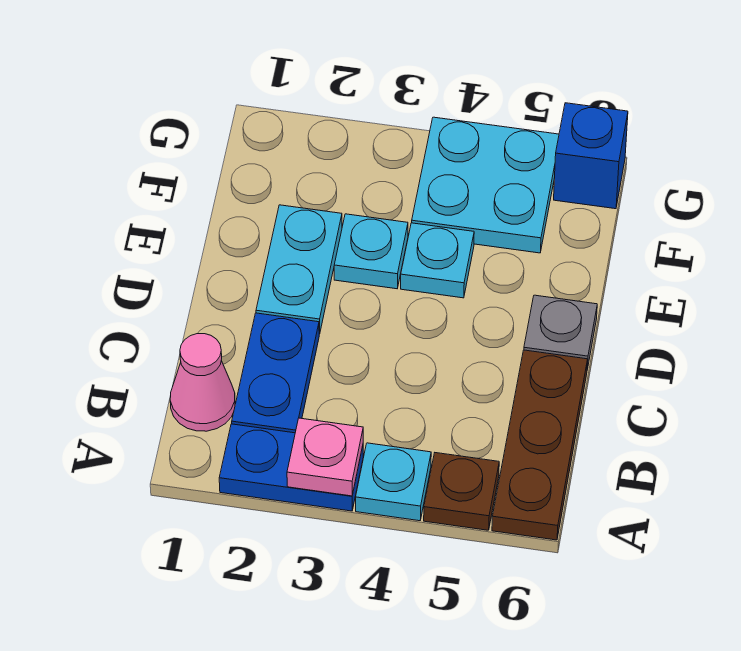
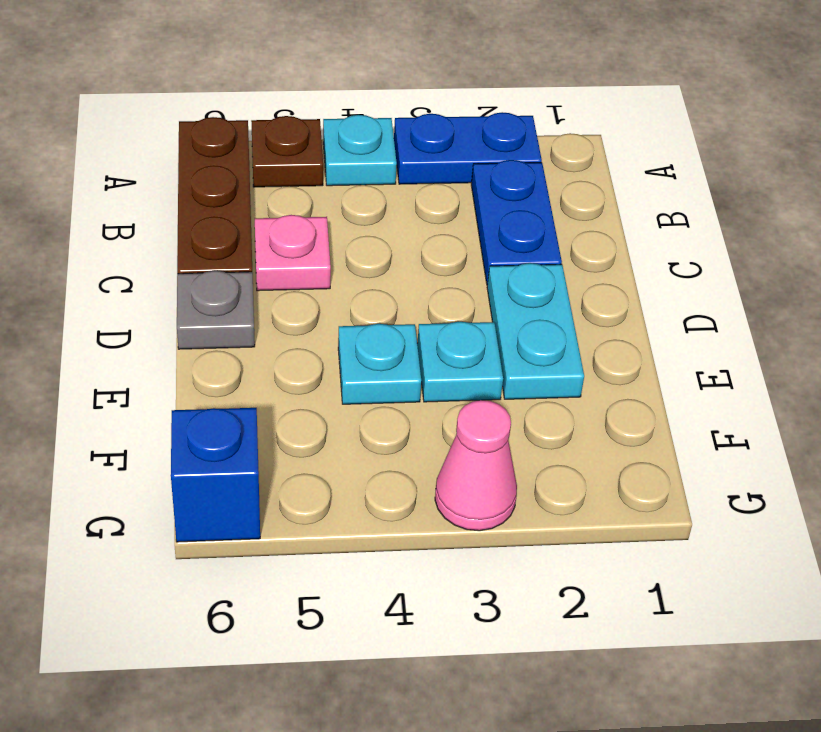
pink plate A3 level 2 -> pink plate C5 level 1
pink cone B1 level 1 -> pink cone G3 level 1
cyan plate F4:G5 level 1 -> none

